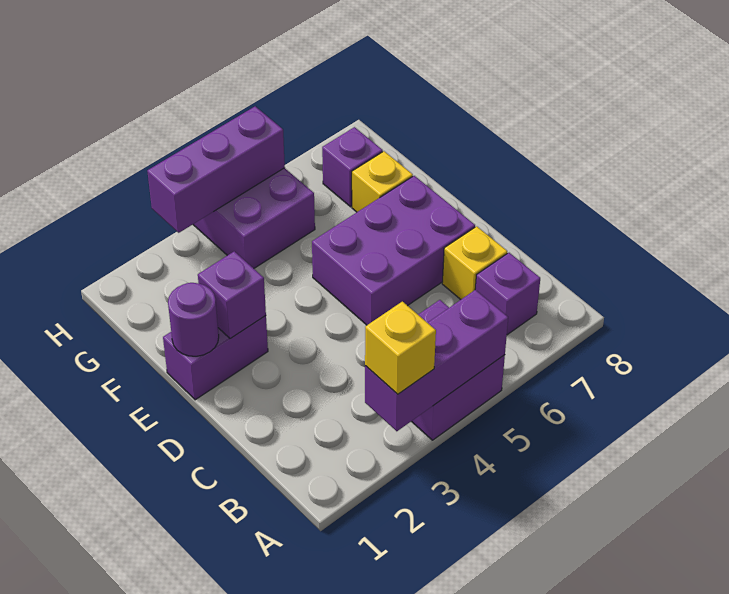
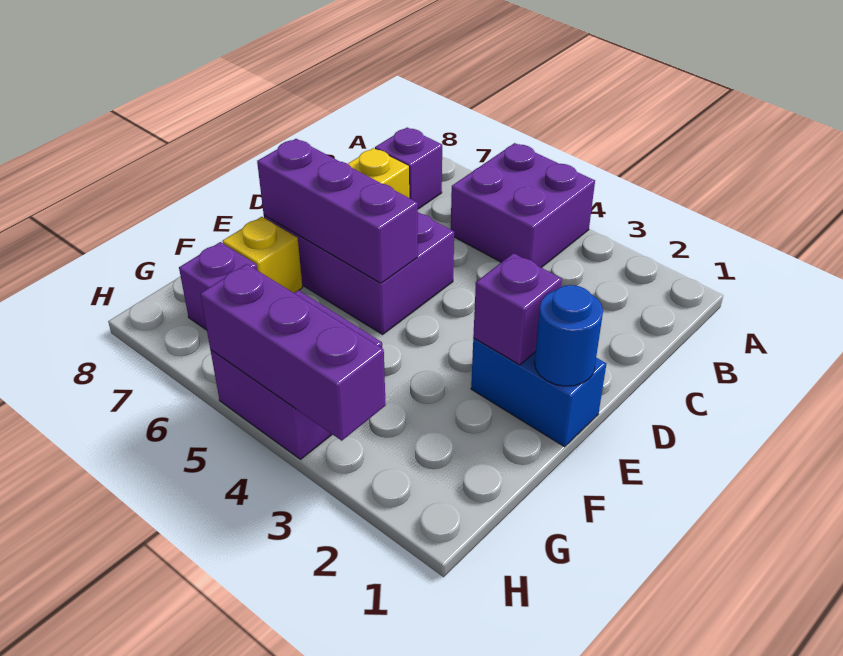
purple brick A3:A5 level 2 -> purple brick E5:E7 level 2
yellow brick A3 level 3 -> none
purple brick E1:E2 level 1 -> blue brick E1:E2 level 1
purple round brick E1 level 2 -> blue round brick E1 level 2

